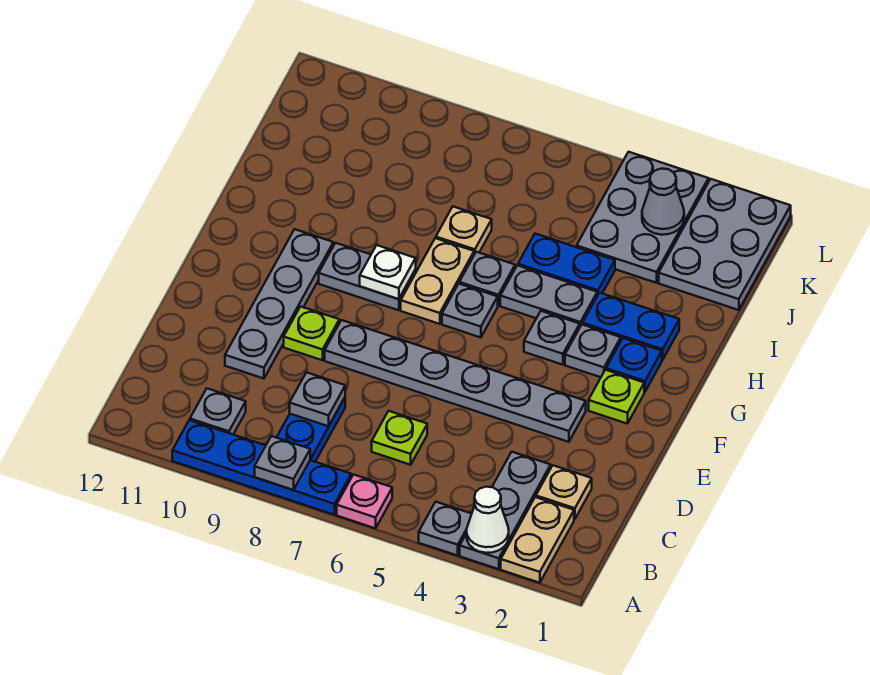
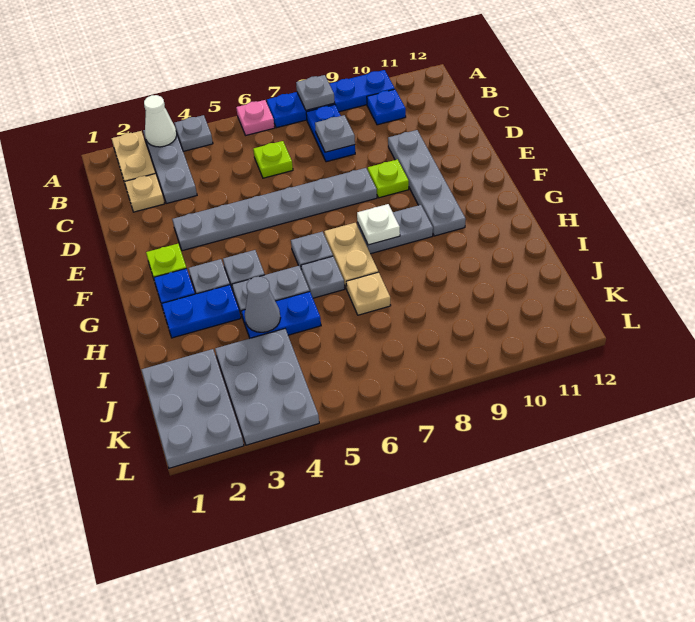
grey plate B10 level 1 -> blue plate B10 level 1
grey cone K3 level 2 -> grey cone I4 level 2

